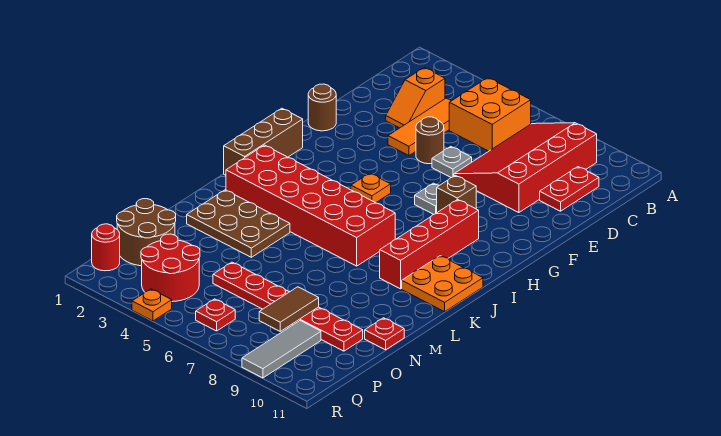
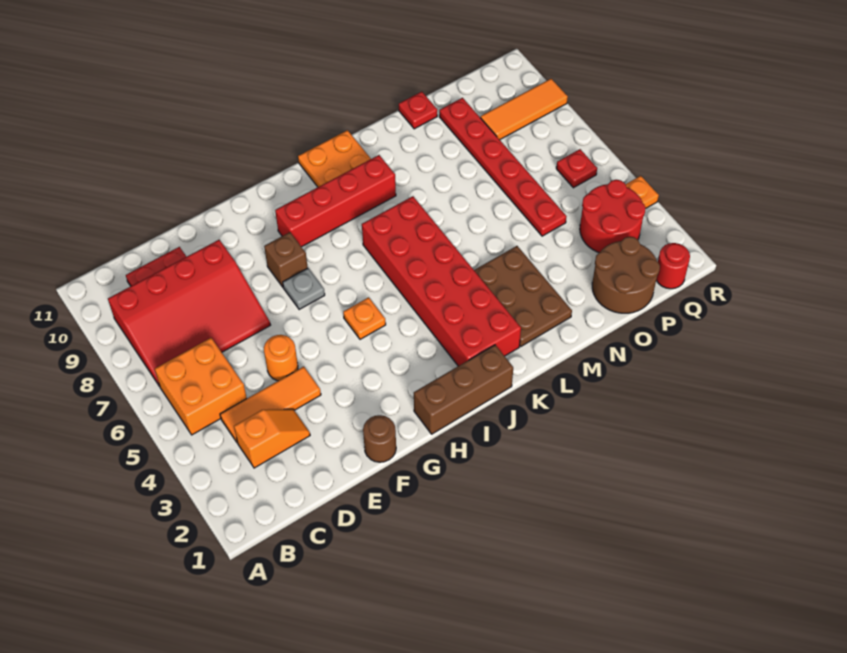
brown round brick E5 level 1 -> orange round brick E5 level 1
grey plate E6 level 1 -> none
brown tile O8:P8 level 2 -> none
grey tile P9:R9 level 1 -> orange tile P9:R9 level 1

